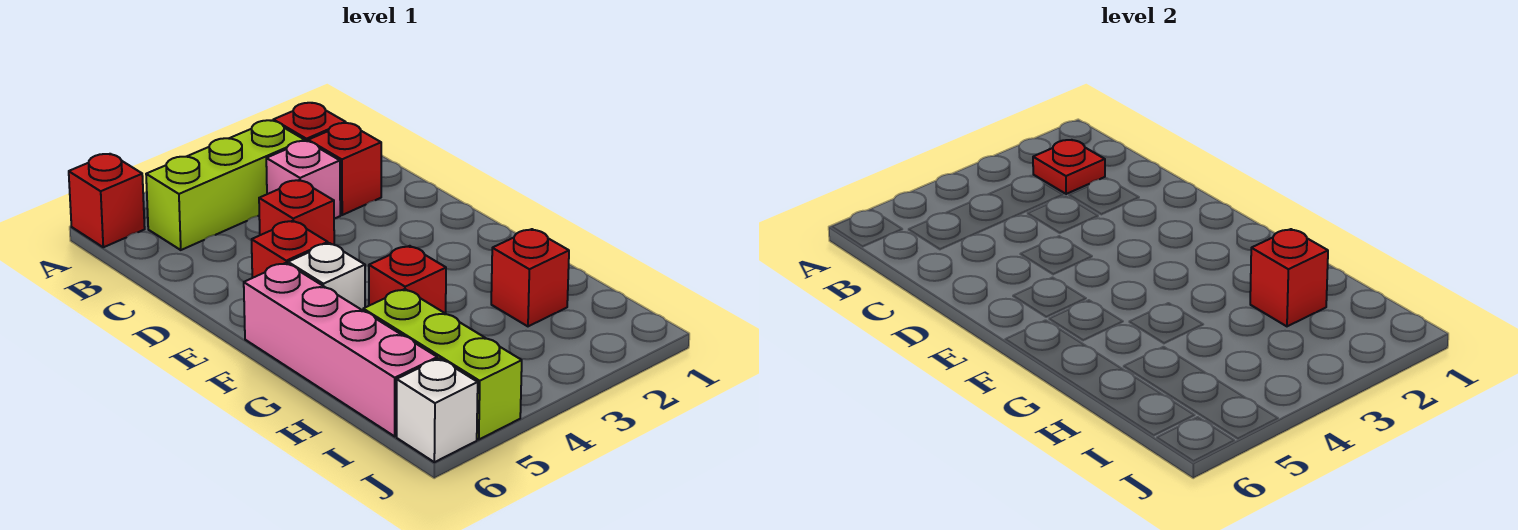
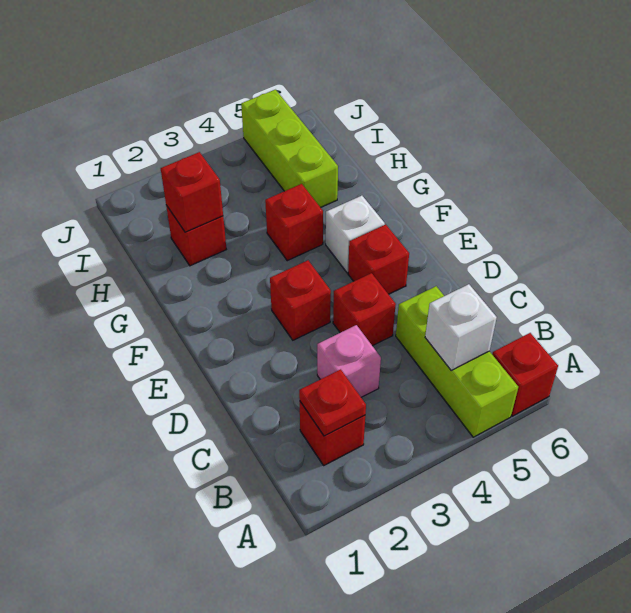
lime brick B3:B5 level 1 -> lime brick A5:C5 level 1
red brick C2 level 1 -> red brick E3 level 1
pink brick F6:I6 level 1 -> none
white brick J6 level 1 -> white brick B5 level 2

